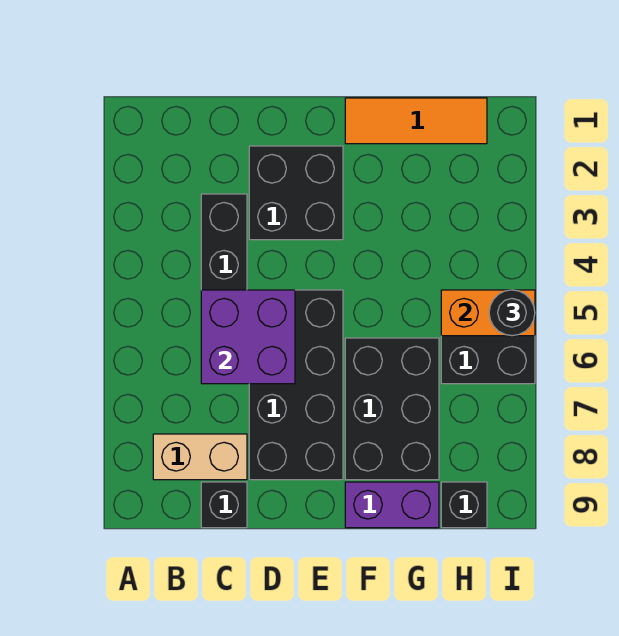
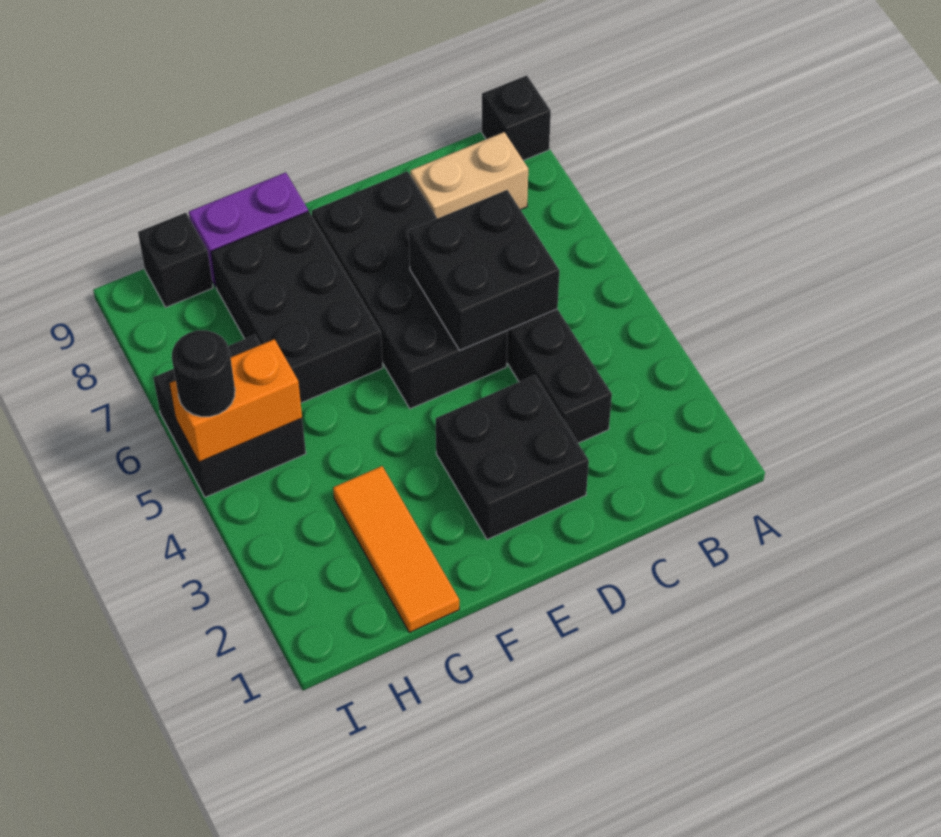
purple brick C5:D6 level 2 -> black brick C5:D6 level 2
black brick C9 level 1 -> black brick A9 level 1
orange tile F1:H1 level 1 -> orange tile G1:G3 level 1

